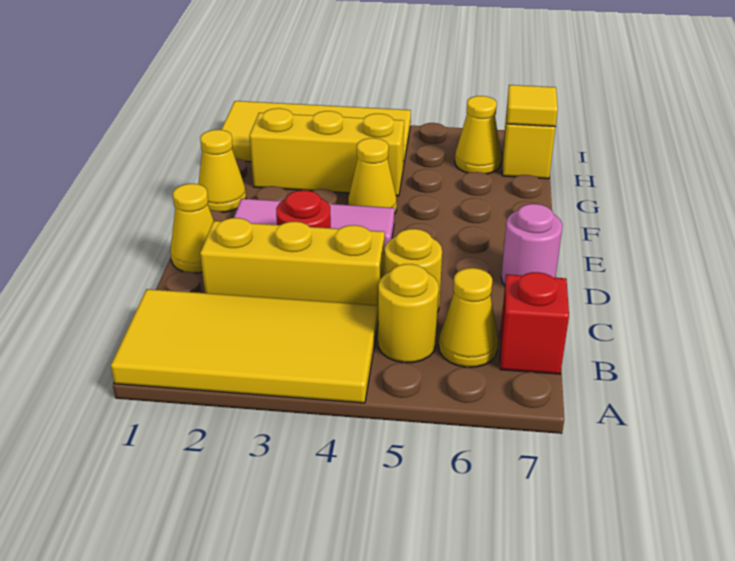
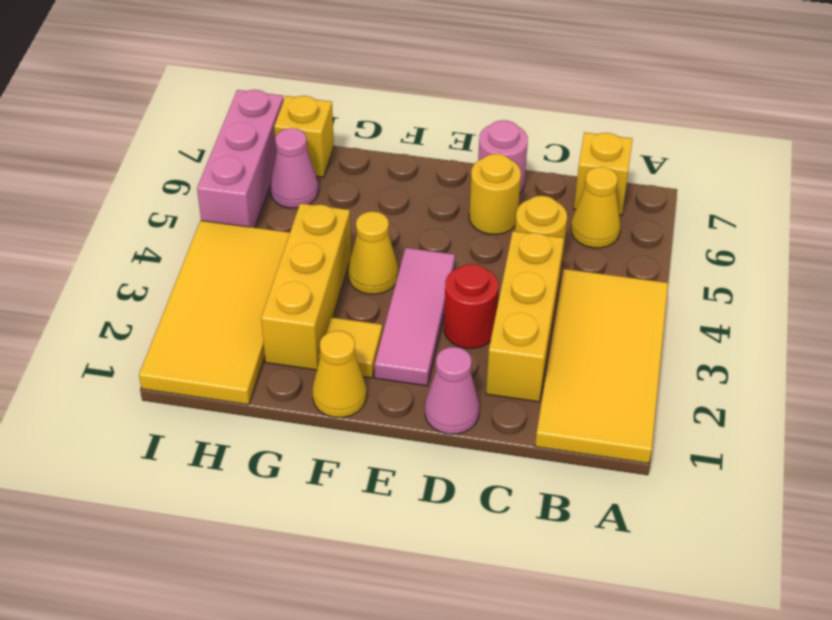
yellow round brick B5 level 1 -> yellow round brick D6 level 1
red brick B7 level 1 -> yellow brick B7 level 1
yellow cone D1 level 1 -> pink cone D1 level 1
yellow cone H6 level 1 -> pink cone H6 level 1
yellow tile H7 level 2 -> yellow tile F2 level 1
none -> pink brick I5:I7 level 1

